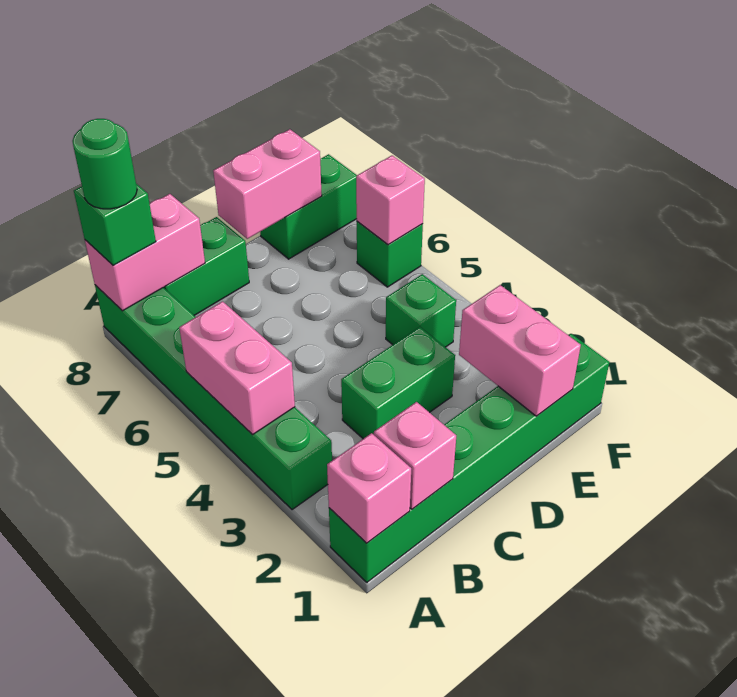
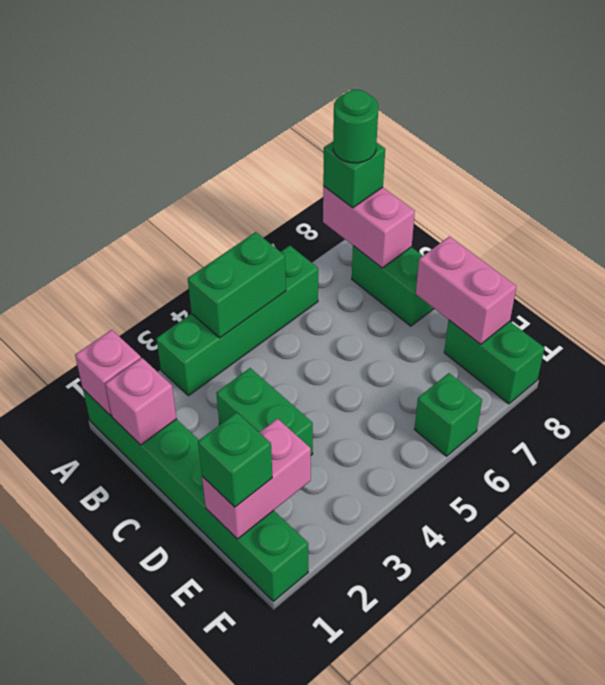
green brick A3:A8 level 1 -> green brick A3:A6 level 1
pink brick A4:A5 level 2 -> green brick A4:A5 level 2
green brick E4 level 1 -> green brick E1 level 3
pink brick F6 level 2 -> none

